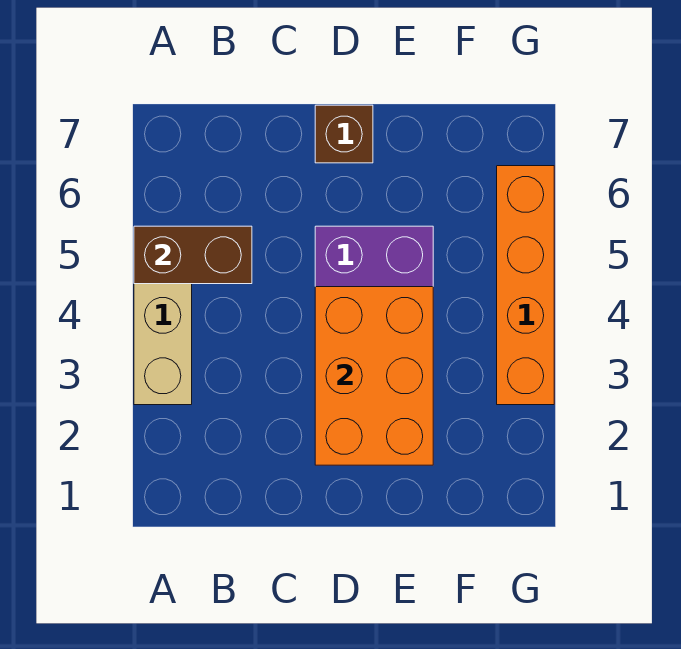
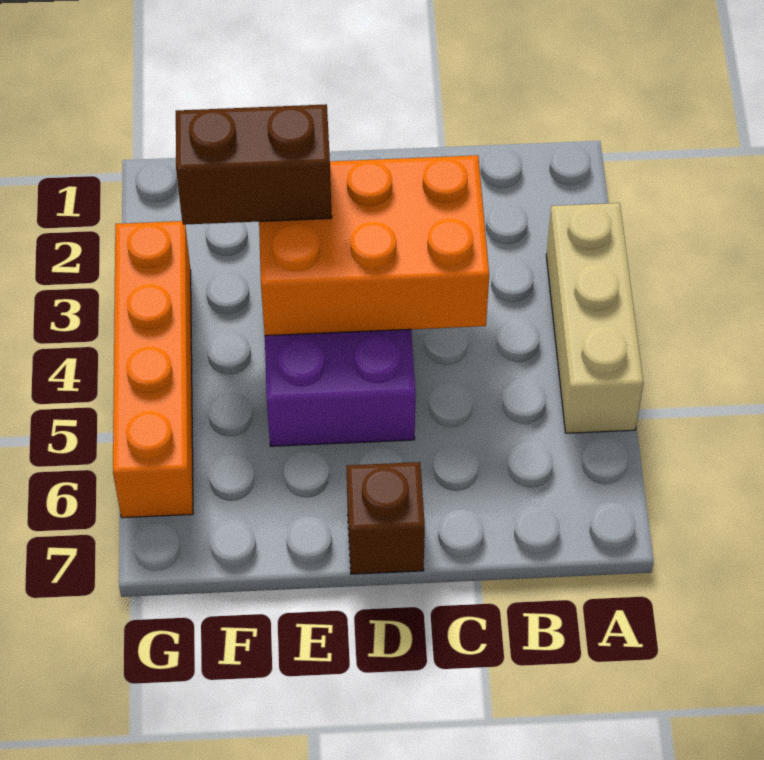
brown brick A5:B5 level 2 -> brown brick E3:F3 level 3
orange brick D2:E4 level 2 -> orange brick C3:E4 level 2

